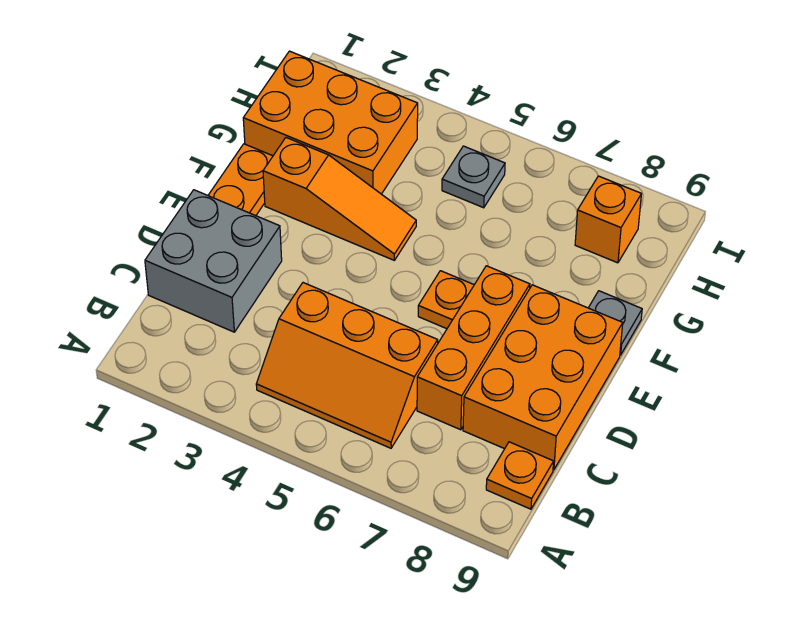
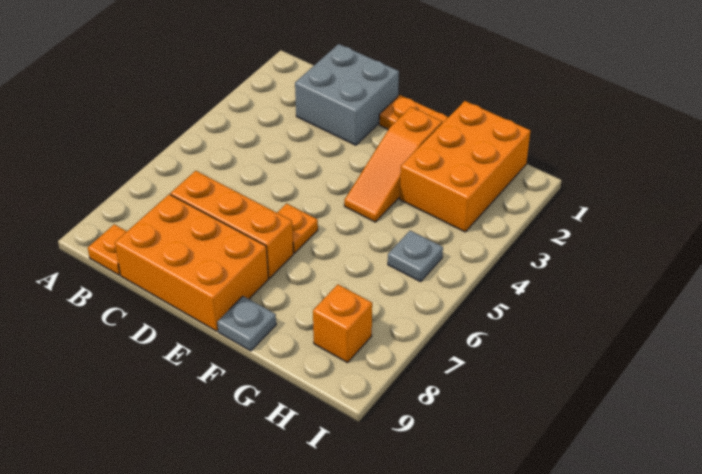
orange slope B4:C6 level 1 top C -> none

